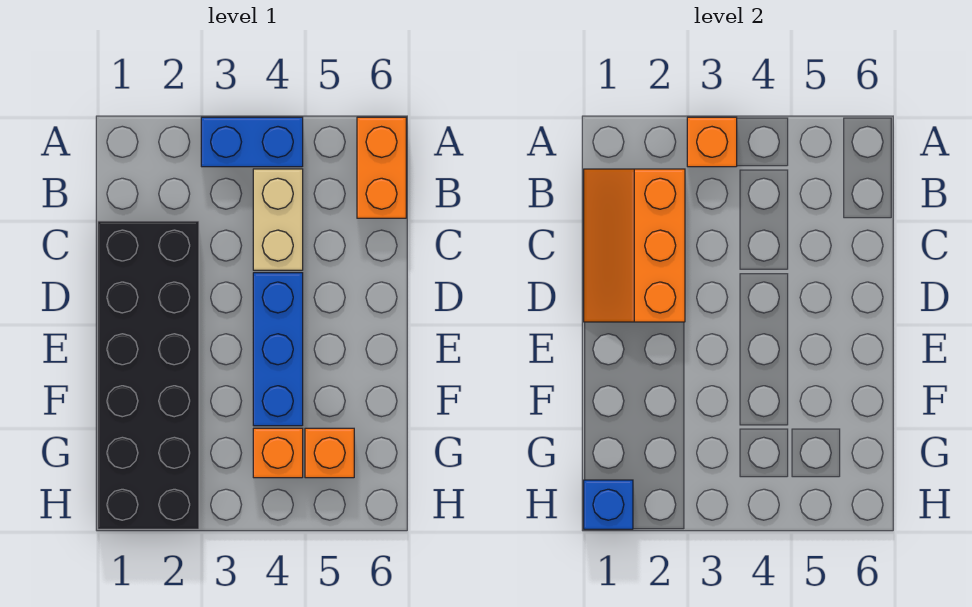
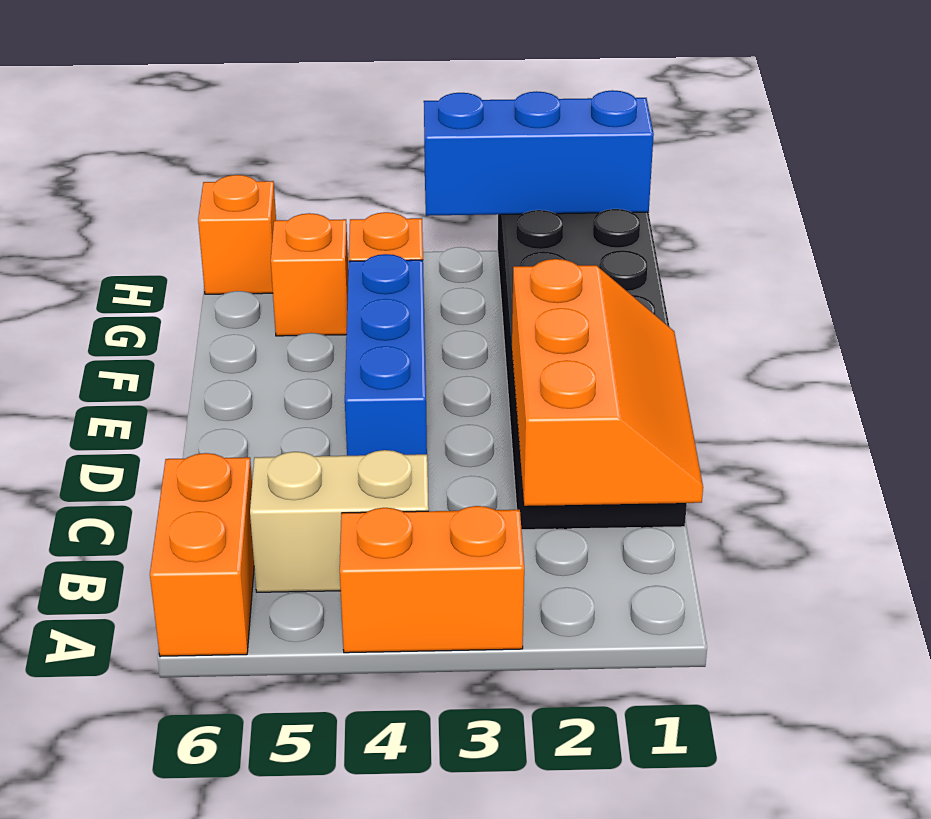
blue brick A3:A4 level 1 -> orange brick A3:A4 level 1
orange brick A3 level 2 -> orange brick H6 level 1
tan brick B4:C4 level 1 -> tan brick B4:B5 level 1
blue brick H1 level 2 -> blue brick H1:H3 level 2

